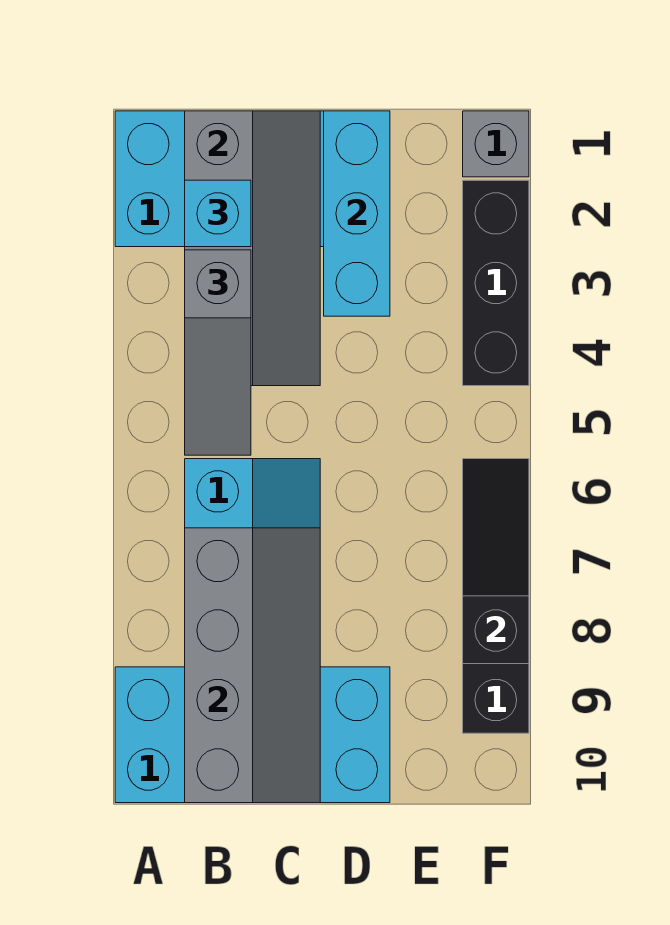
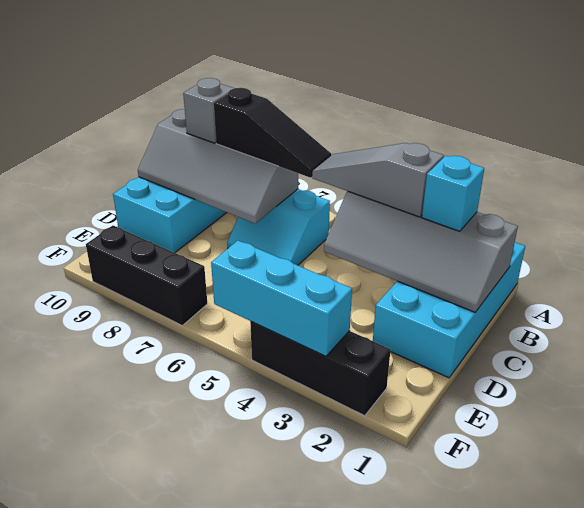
cyan brick D1:D3 level 2 -> cyan brick F3:F5 level 2
grey brick F1 level 1 -> grey brick B9 level 3
black slope F6:F8 level 2 top 8 -> black slope B6:B8 level 3 top 8

